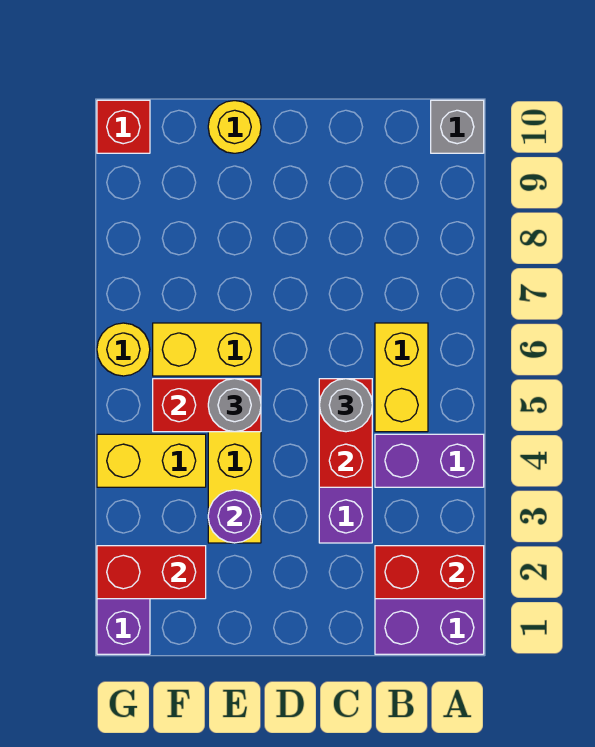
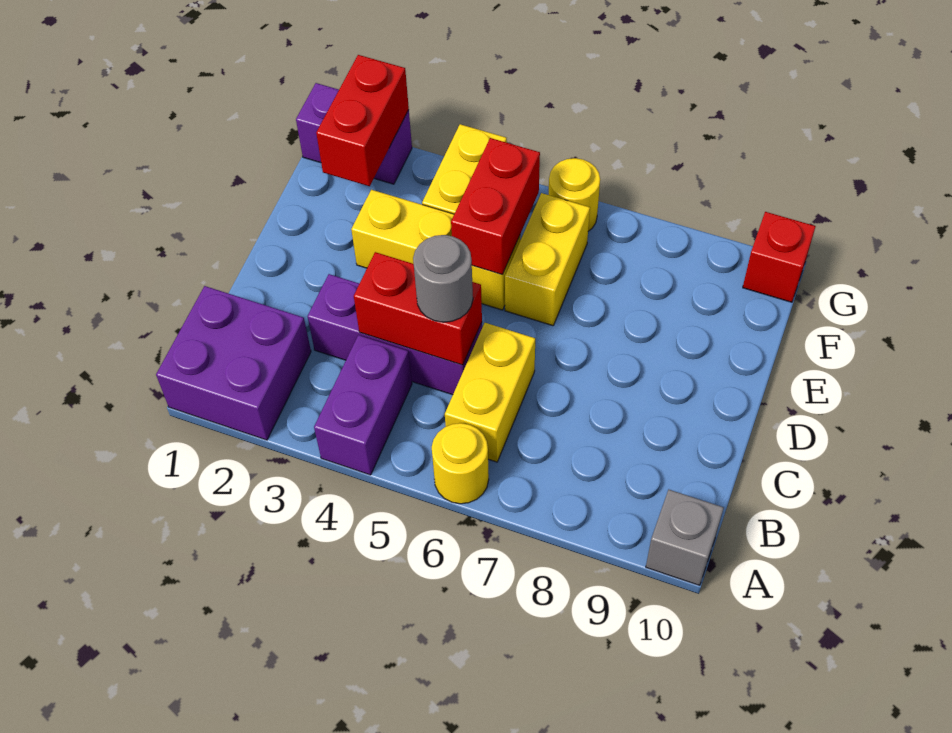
red brick A2:B2 level 2 -> none
yellow brick B5:B6 level 1 -> yellow brick B6:C6 level 1
purple round brick E3 level 2 -> none
grey round brick E5 level 3 -> none
yellow round brick E10 level 1 -> yellow round brick A6 level 1

